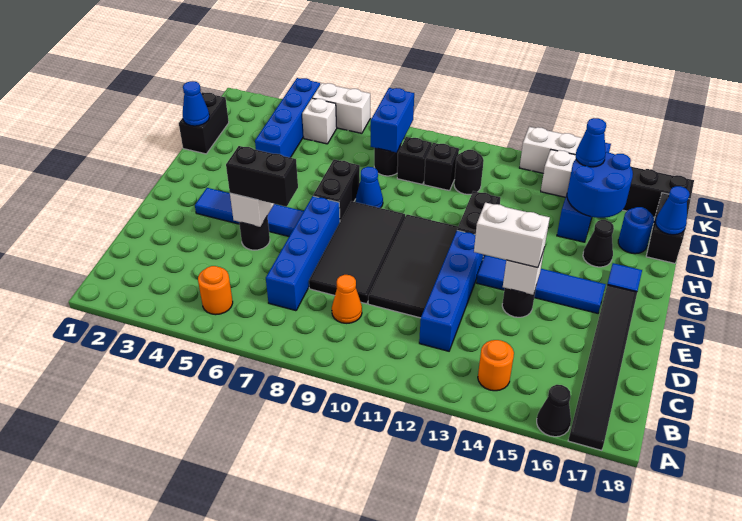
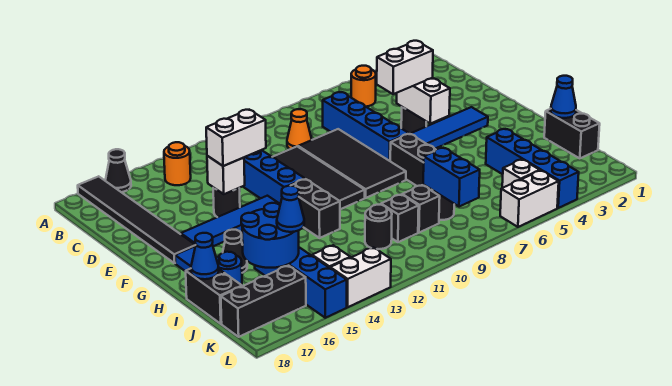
black brick E5:E6 level 3 -> white brick E5:E6 level 3
blue cone H8 level 1 -> none

